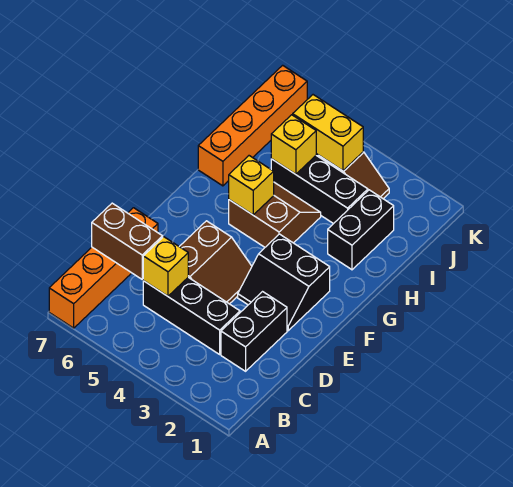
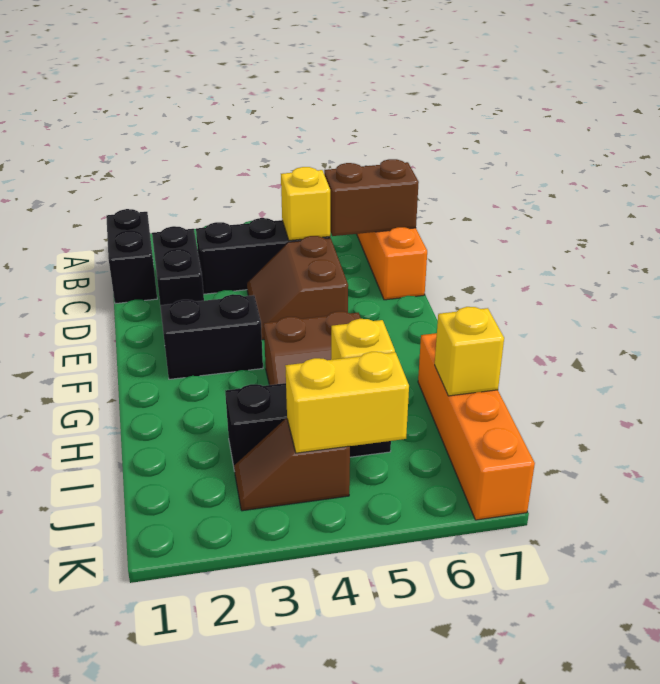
yellow brick G5 level 2 -> yellow brick I7 level 2
black brick H2:I2 level 1 -> black brick B1:C1 level 1

